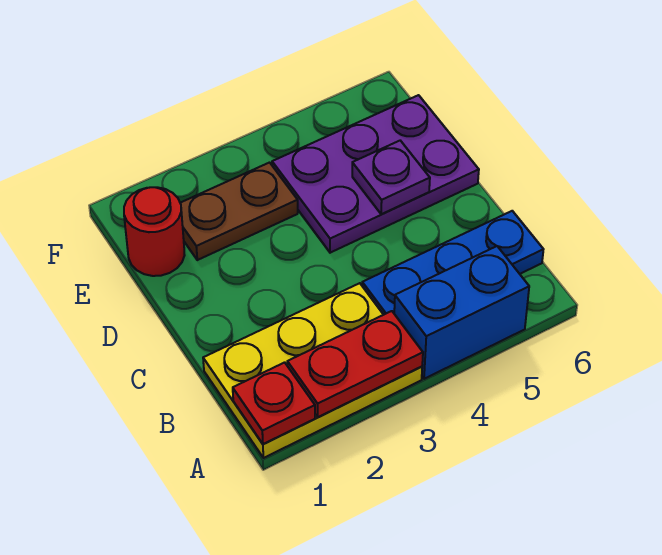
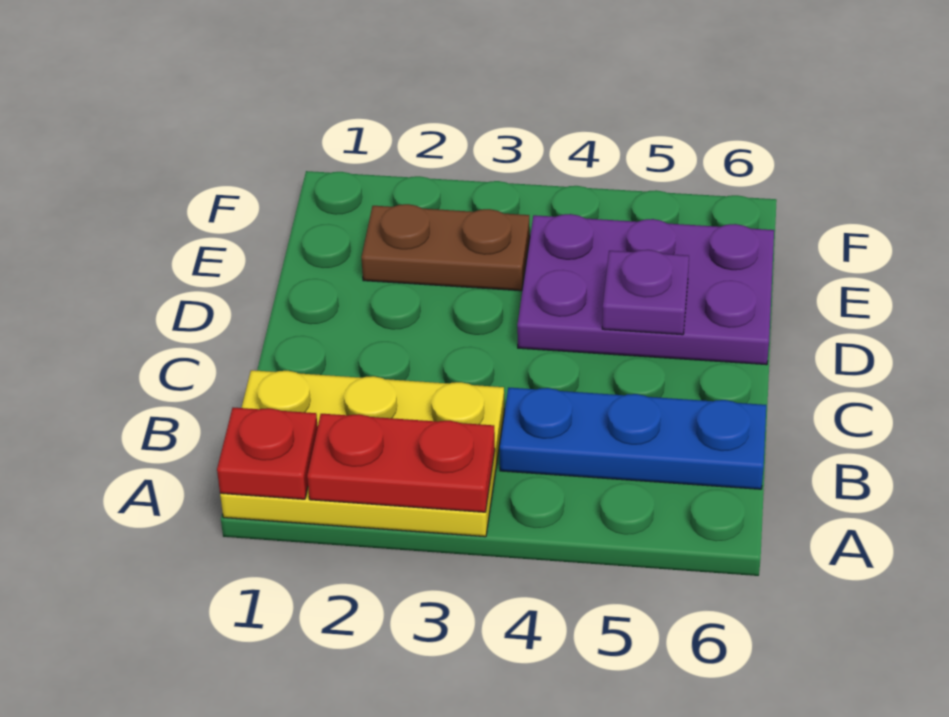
blue brick A4:A5 level 1 -> none
red round brick E1 level 1 -> none

